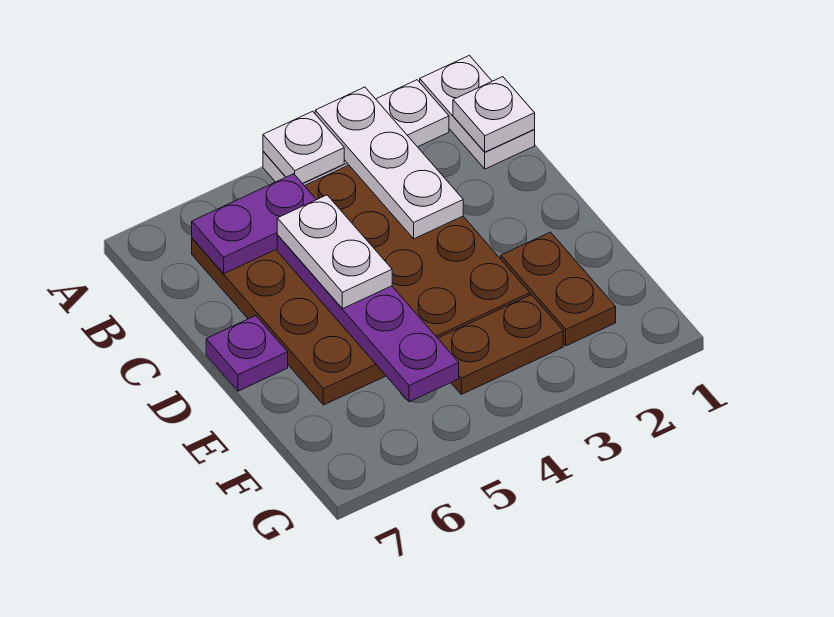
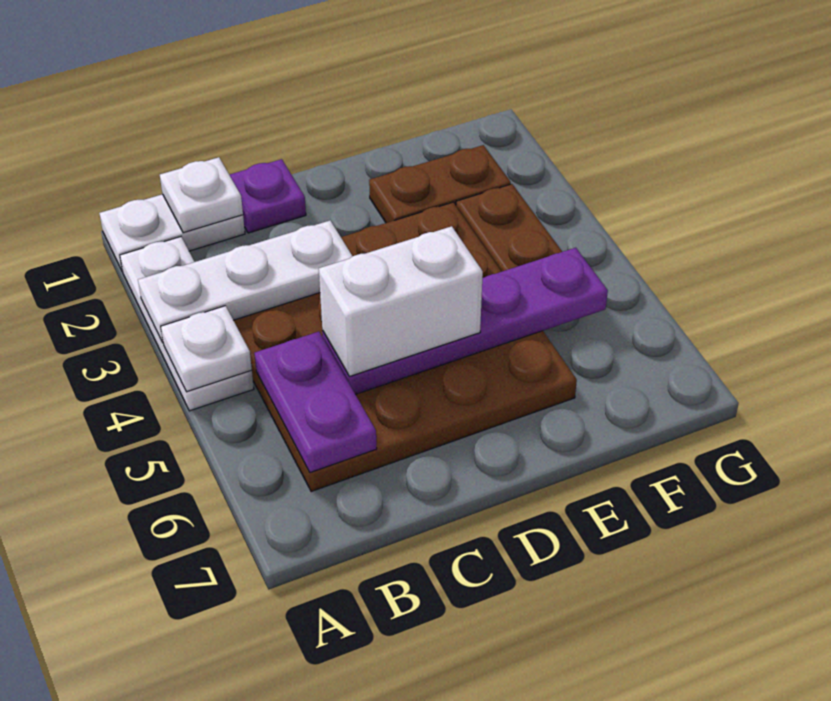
white plate C5:D5 level 3 -> white brick C5:D5 level 3
purple plate D7 level 1 -> purple plate C1 level 1

